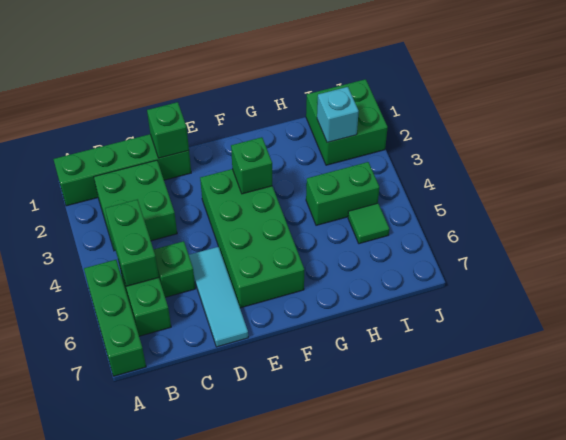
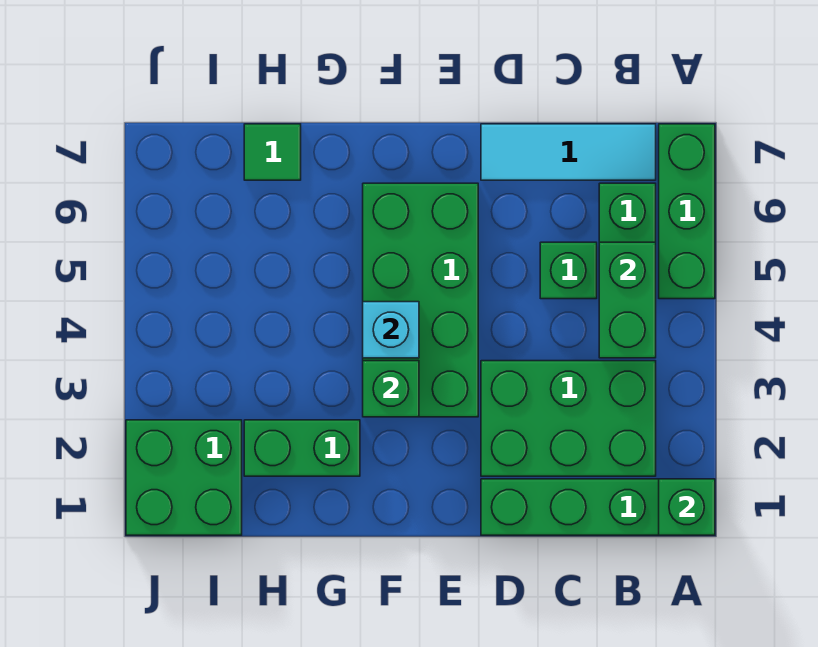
green brick B2:C3 level 1 -> green brick B2:D3 level 1
green brick D1 level 2 -> green brick A1 level 2
cyan tile D5:D7 level 1 -> cyan tile B7:D7 level 1
green brick H4:I4 level 1 -> green brick G2:H2 level 1
cyan brick I2 level 2 -> cyan brick F4 level 2
green tile I5 level 1 -> green tile H7 level 1

